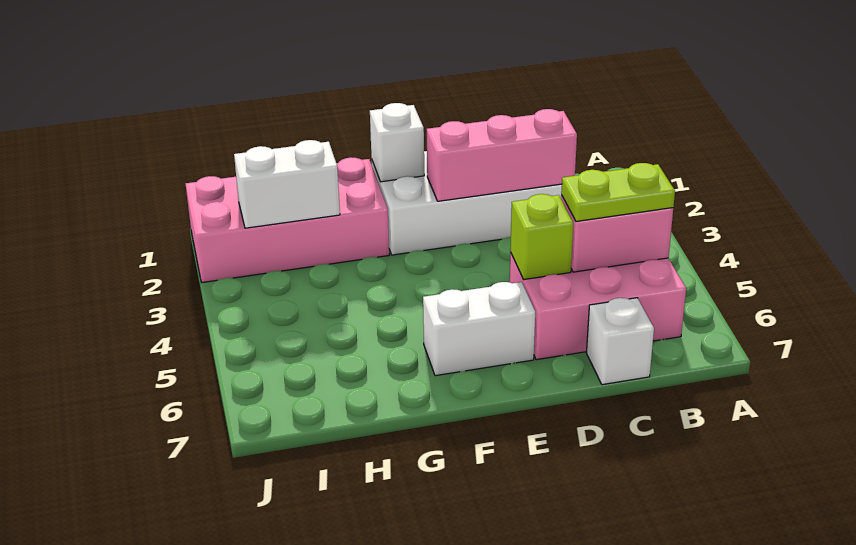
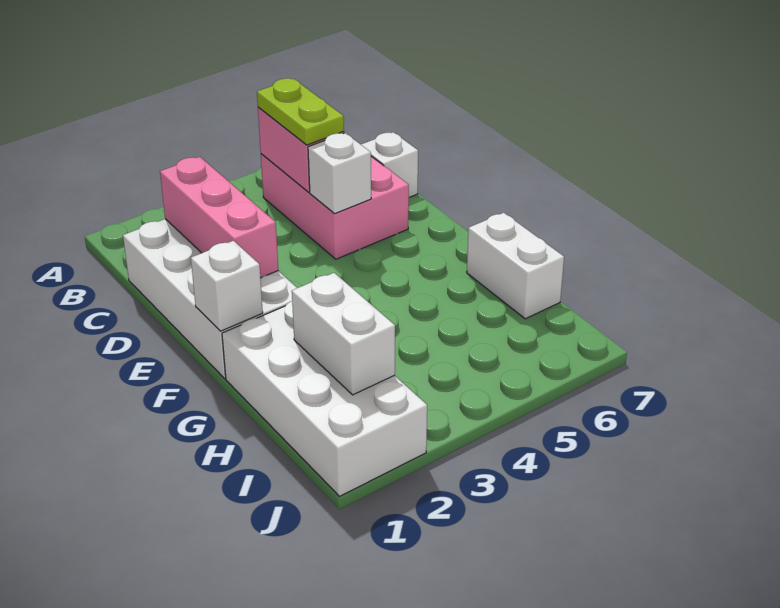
lime brick D5 level 2 -> white brick D5 level 2
white brick E6:F6 level 1 -> white brick G7:H7 level 1
pink brick G1:J2 level 1 -> white brick G1:J2 level 1

